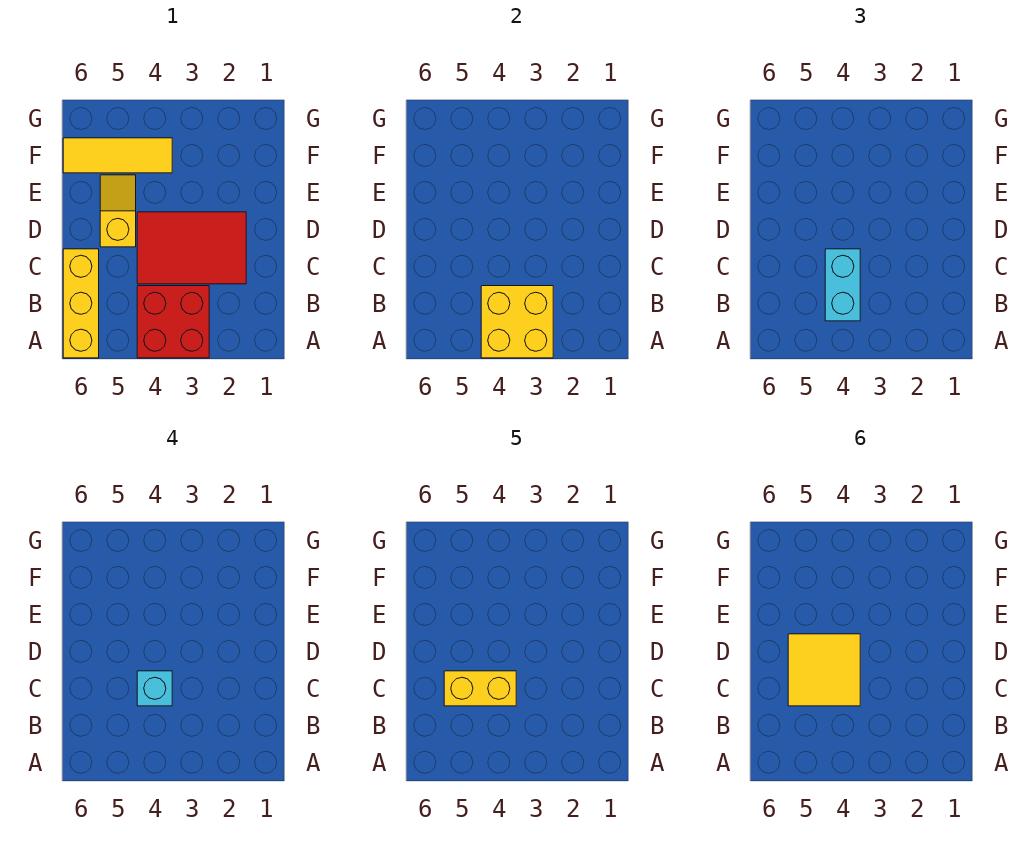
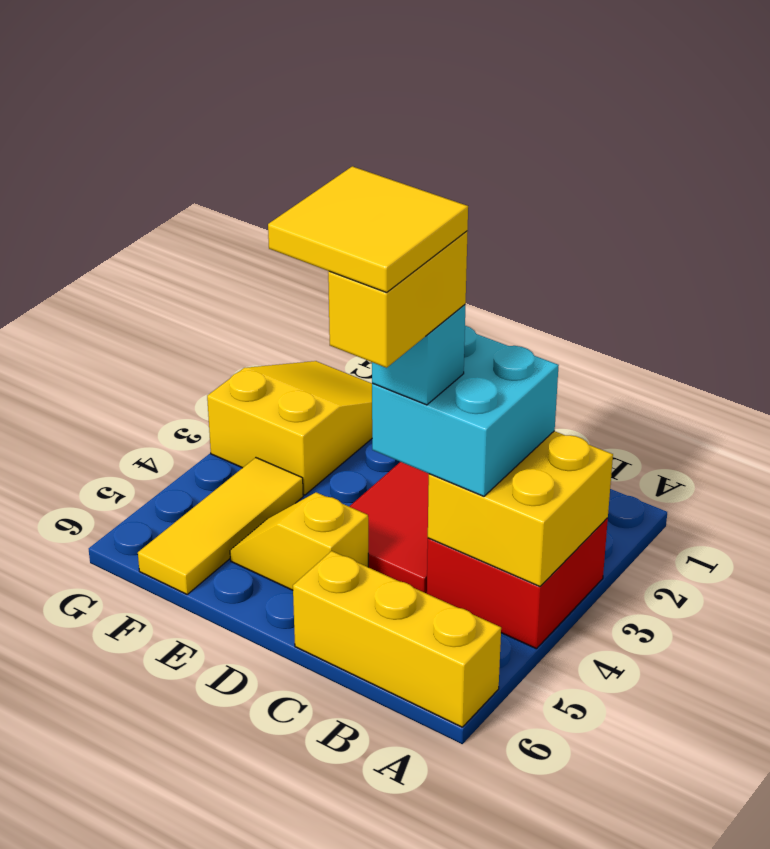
cyan brick B4:C4 level 3 -> cyan brick B3:C4 level 3
none -> yellow slope F1:G3 level 1 top 3

